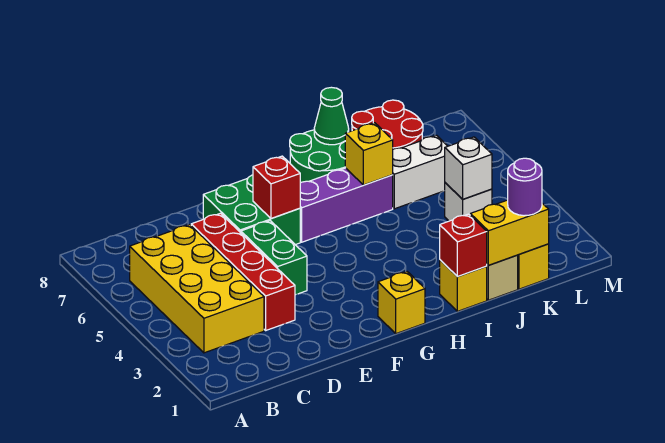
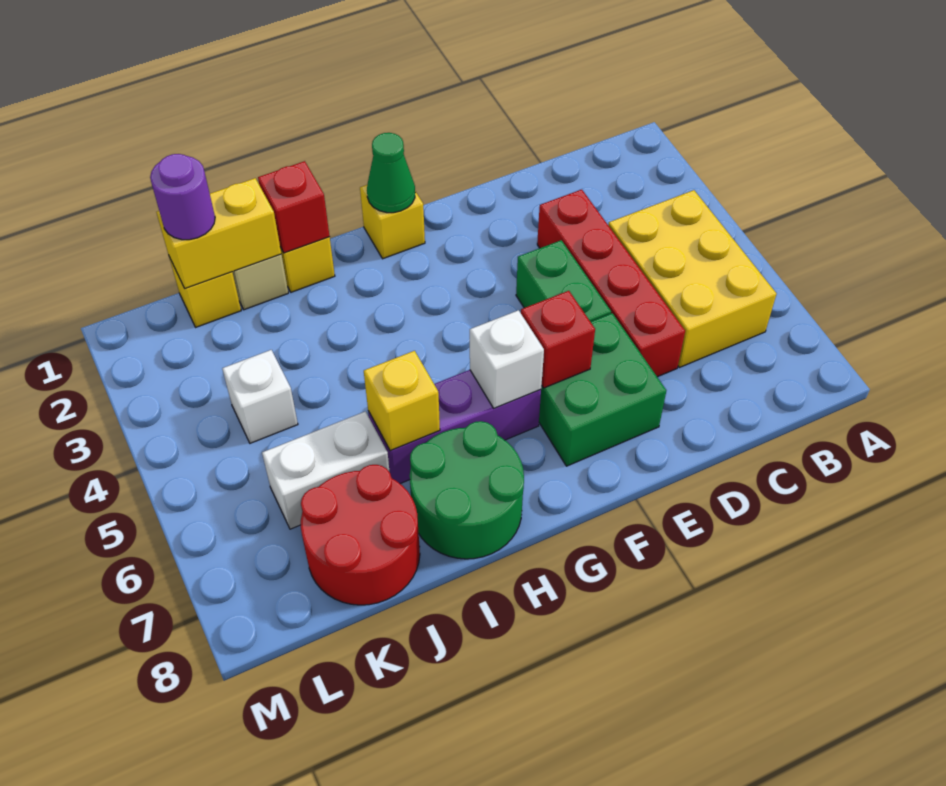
yellow brick B3:C6 level 1 -> yellow brick B4:C6 level 1
green cone I8 level 2 -> green cone G1 level 2
white brick K4 level 2 -> white brick G6 level 2

